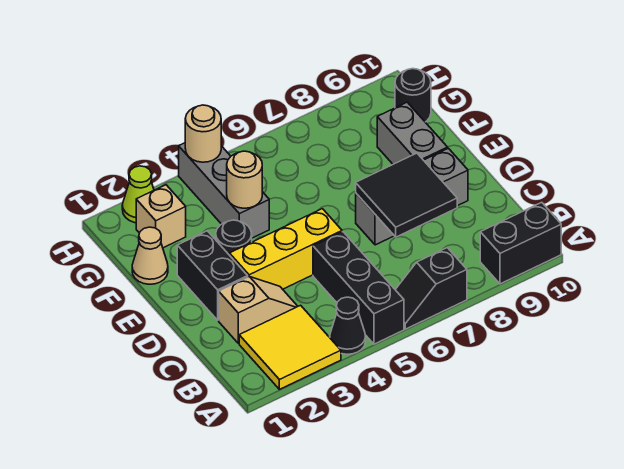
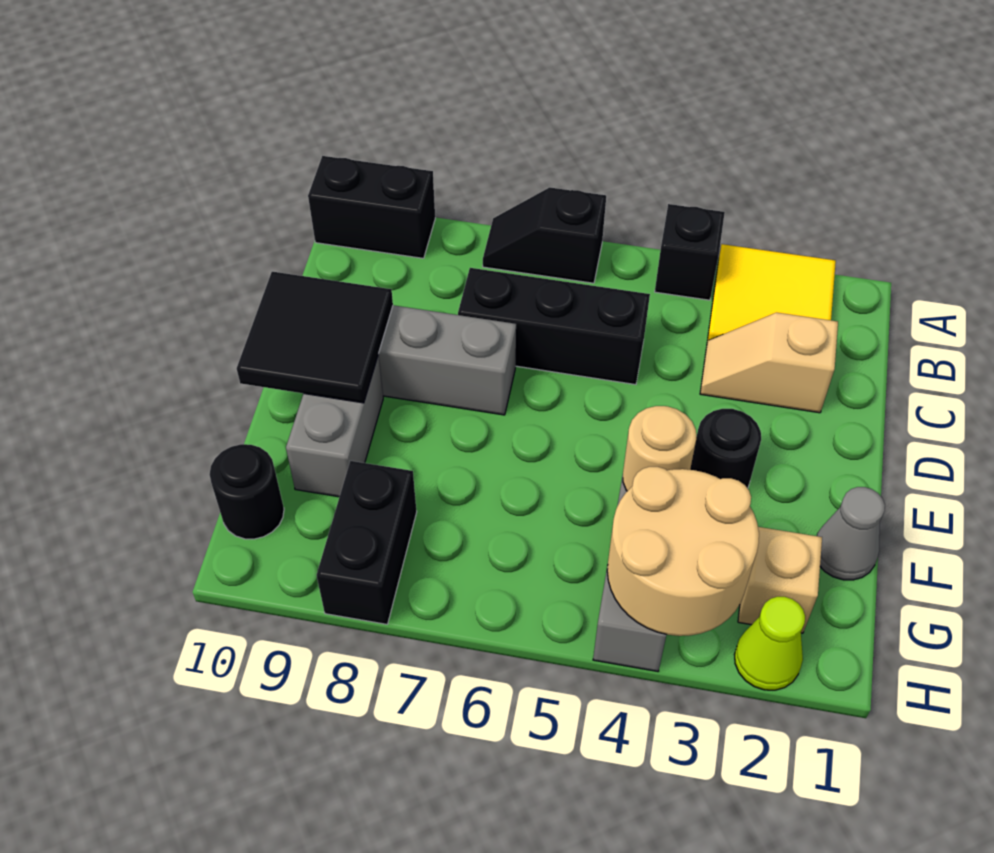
black cone A4 level 1 -> black brick A4 level 1
black brick A5:C5 level 1 -> black brick C5:C7 level 1
black slope A6:A7 level 1 top 7 -> black slope A6:A7 level 1 top 6
black tile C7:D8 level 2 -> black tile D9:E10 level 2
black brick D2:E2 level 1 -> black brick G8:H8 level 1
yellow brick D3:D5 level 1 -> none
tan cone F1 level 1 -> grey cone F1 level 1
tan round brick H4 level 2 -> tan round brick G3:H4 level 2

